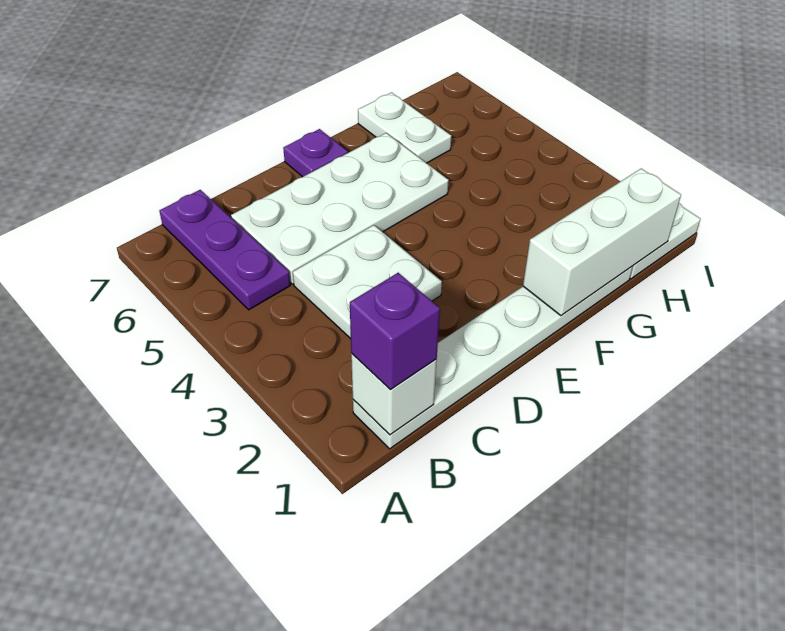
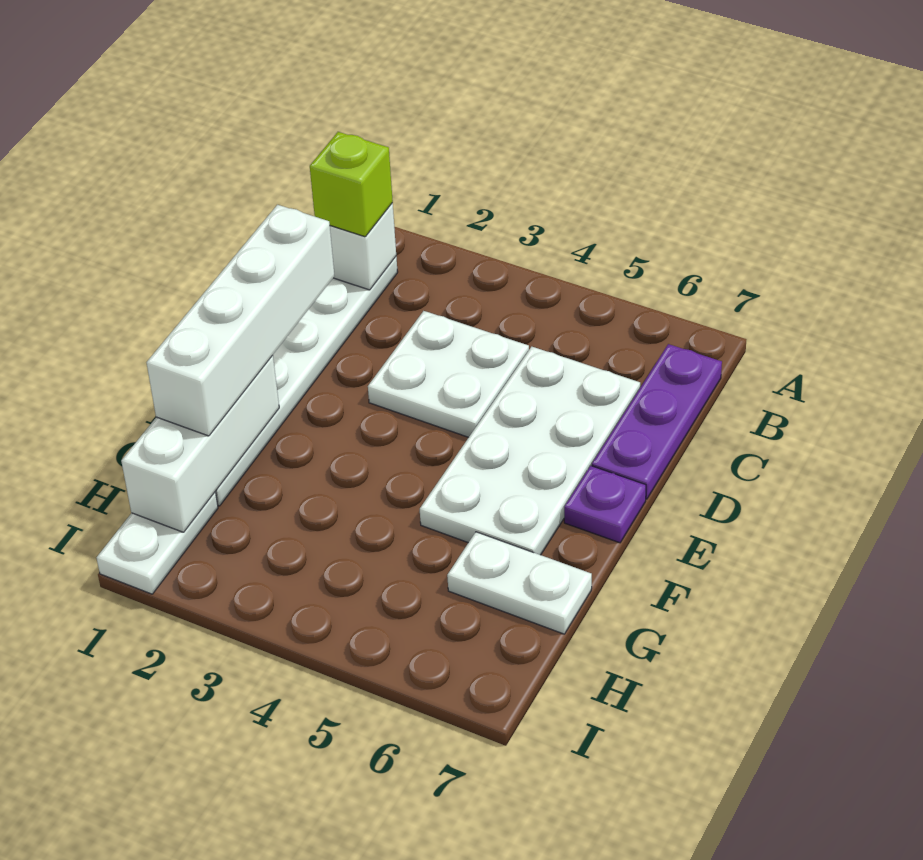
purple brick B1 level 3 -> lime brick B1 level 3
purple plate B5:B7 level 1 -> purple plate B7:D7 level 1
none -> white brick D1:G1 level 3

